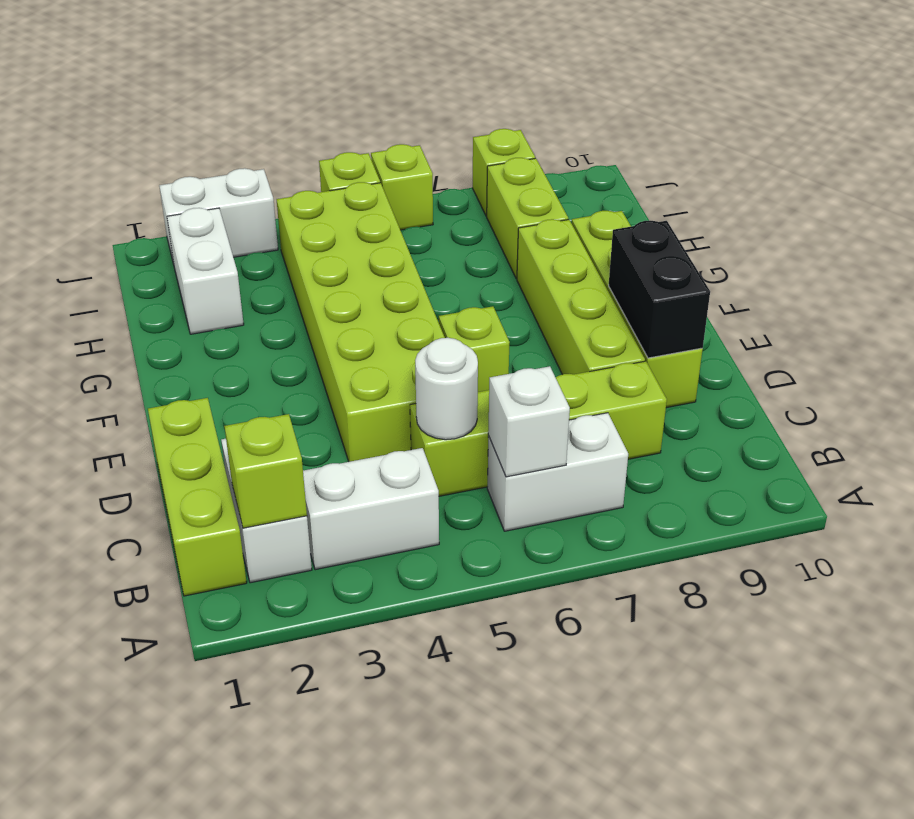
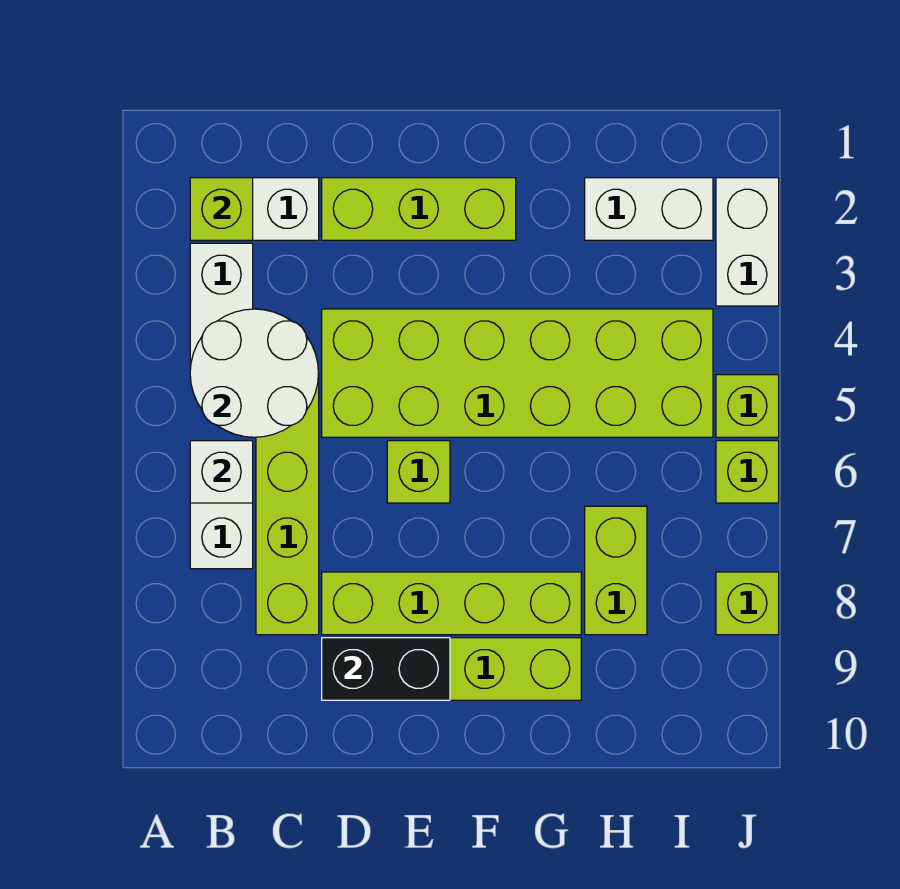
lime brick B1:D1 level 1 -> lime brick D2:F2 level 1
white round brick C5 level 2 -> white round brick B4:C5 level 2
lime brick H8:I8 level 1 -> lime brick H7:H8 level 1

